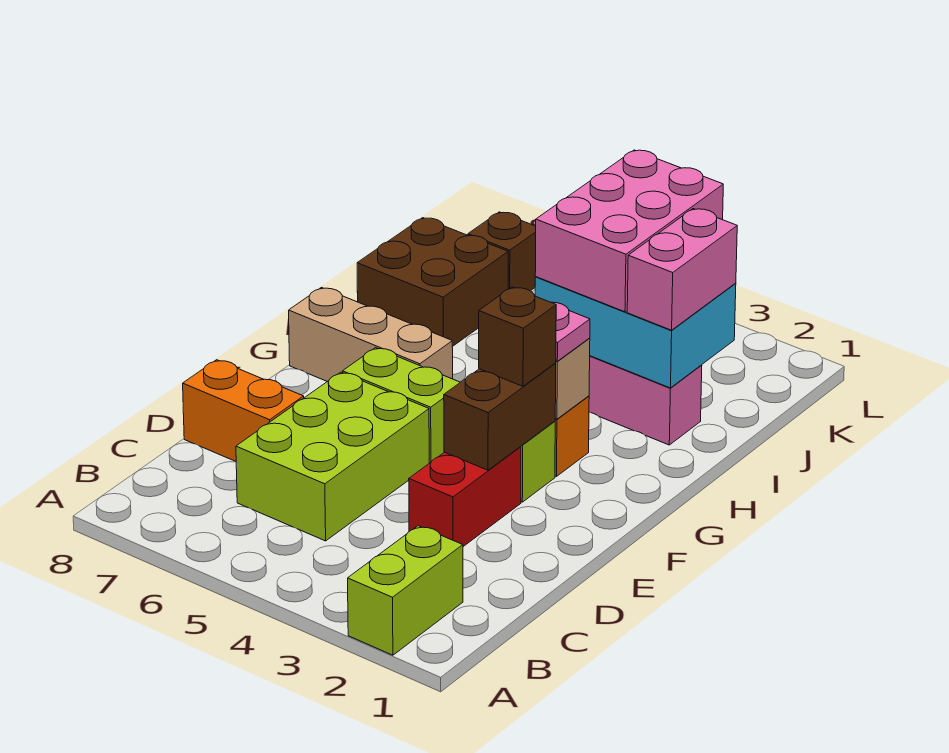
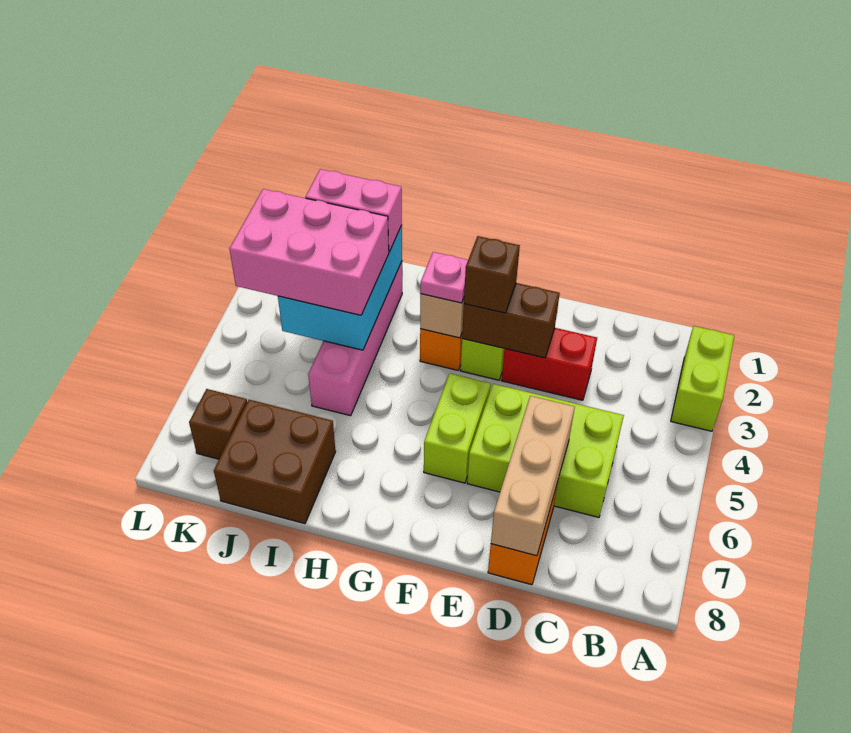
lime brick A2:B2 level 1 -> lime brick A2:A3 level 1
tan brick G6:G8 level 1 -> tan brick D6:D8 level 2

